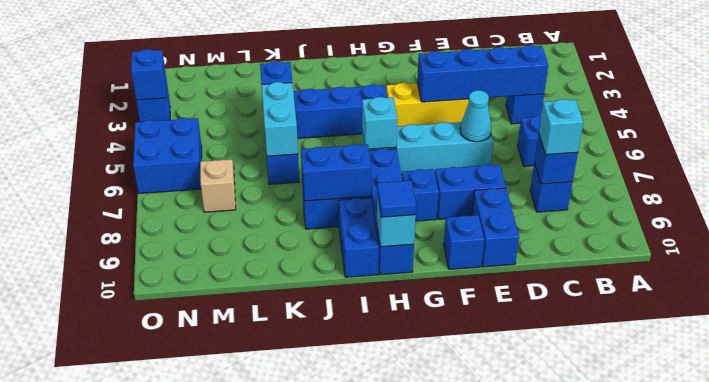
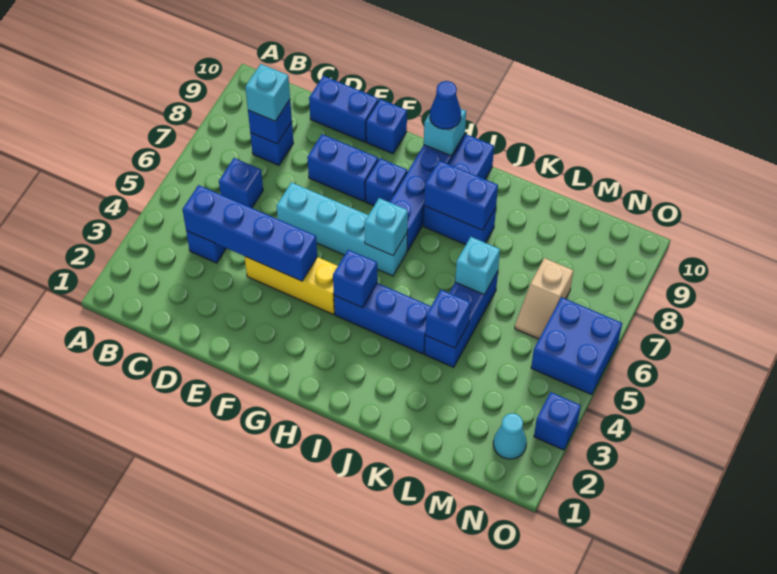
cyan cone E6 level 2 -> cyan cone N2 level 1
blue brick E9:E10 level 1 -> blue brick D10:E10 level 1
blue tile H10 level 3 -> blue cone H10 level 3
cyan brick K5:K6 level 2 -> cyan brick K6 level 2
blue brick O3 level 2 -> blue brick H4 level 2

